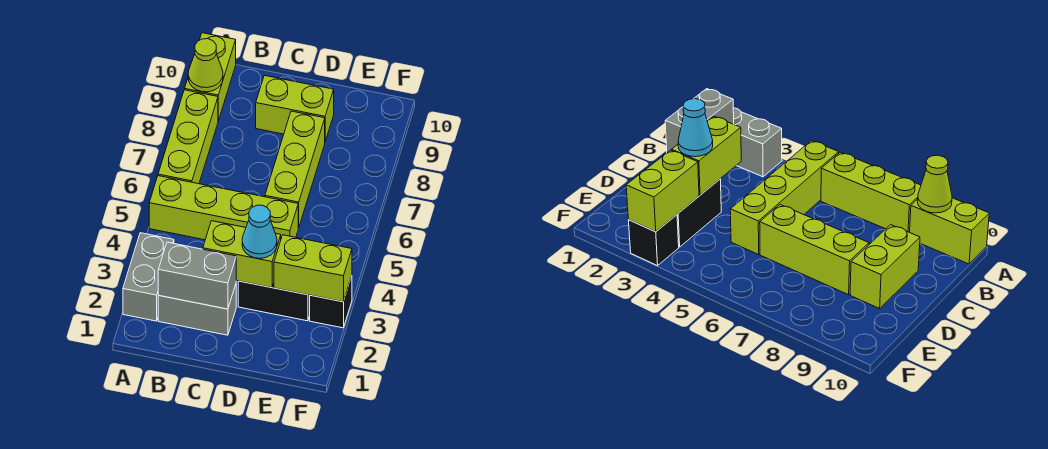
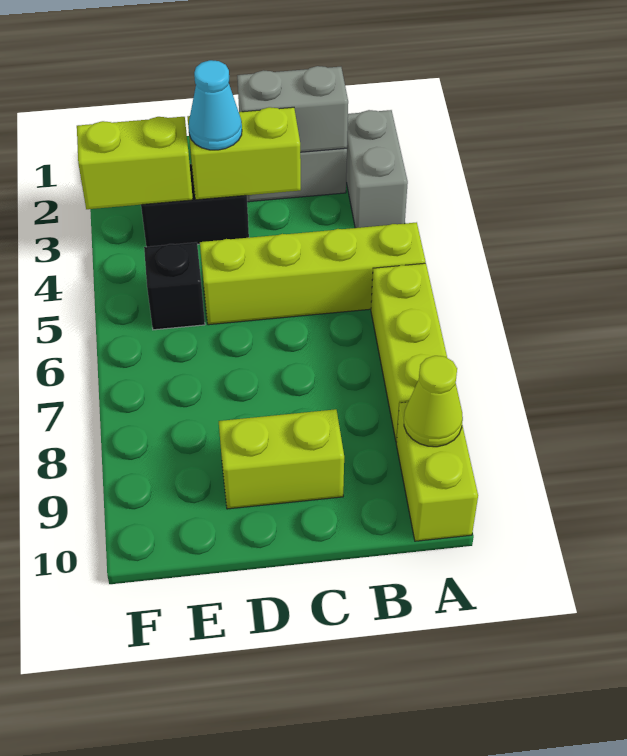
lime brick D6:D8 level 1 -> none
black brick F3 level 1 -> black brick E5 level 1

